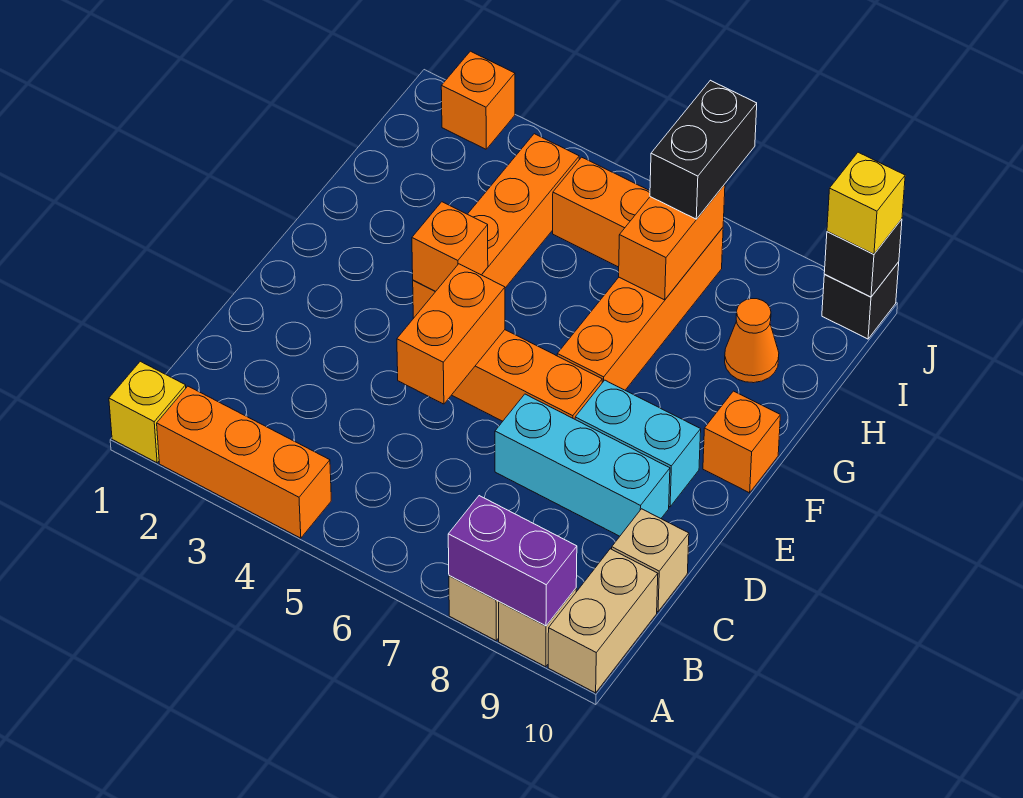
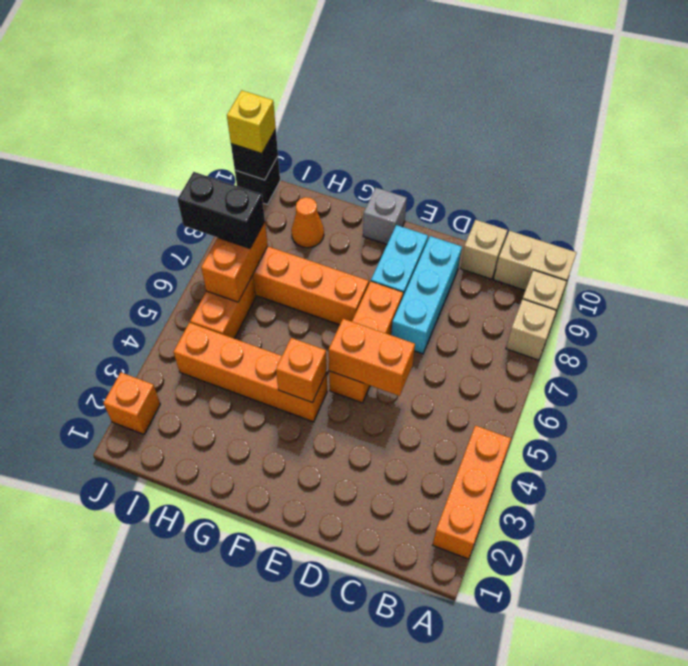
yellow brick A1 level 1 -> none
purple brick A8:A9 level 2 -> none
orange brick F10 level 1 -> grey brick F10 level 1
orange brick H7:I7 level 2 -> orange brick I6:I7 level 2

